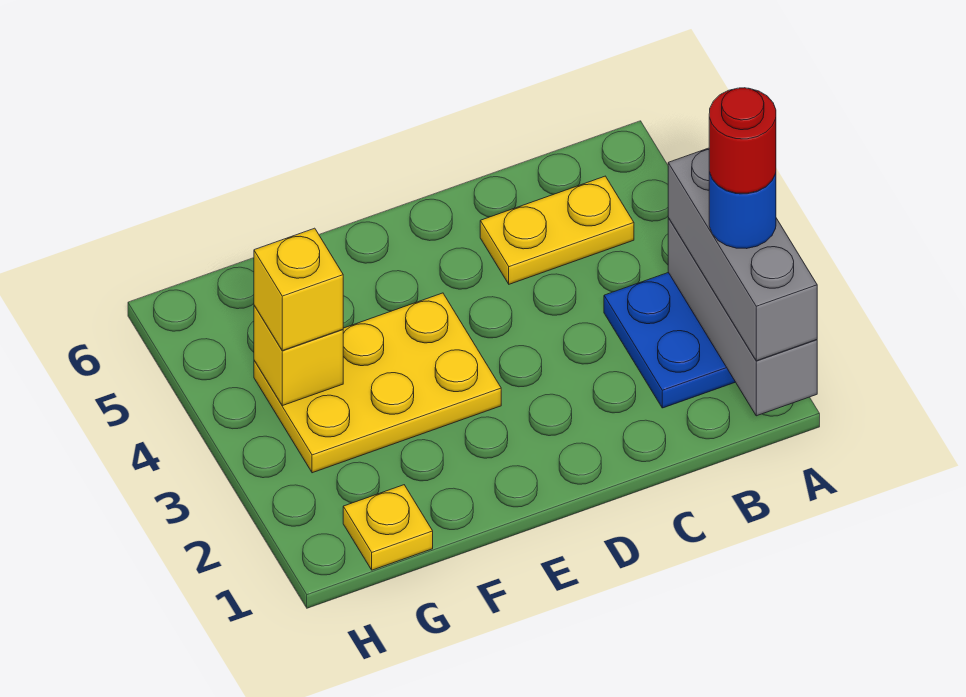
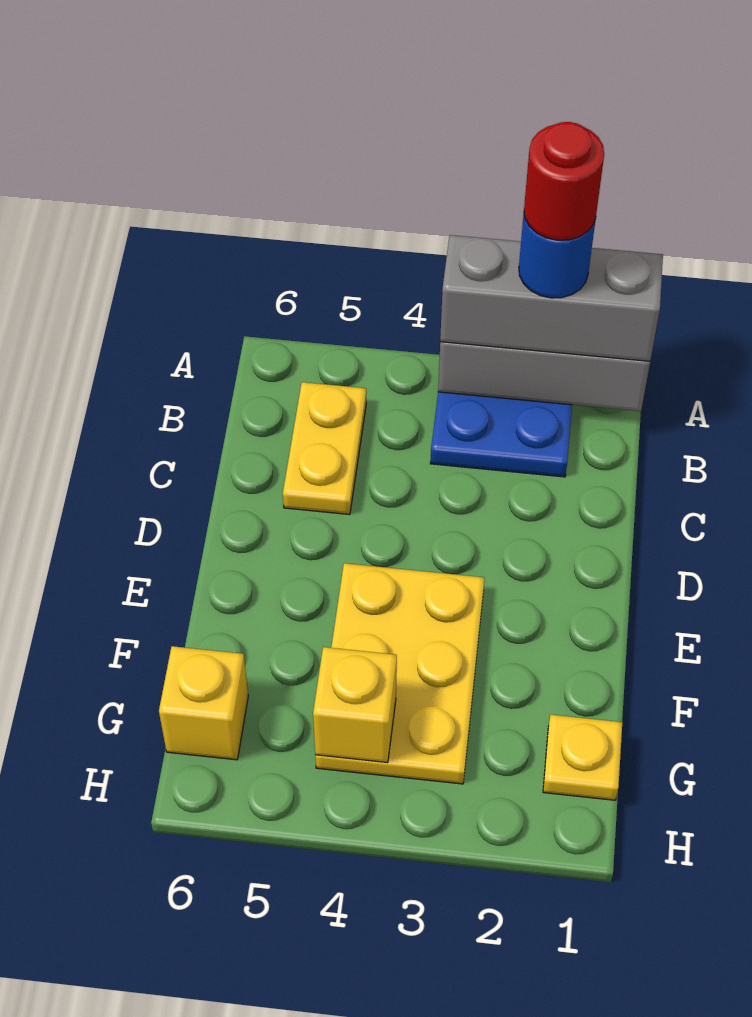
yellow brick G4 level 3 -> yellow brick G6 level 1

